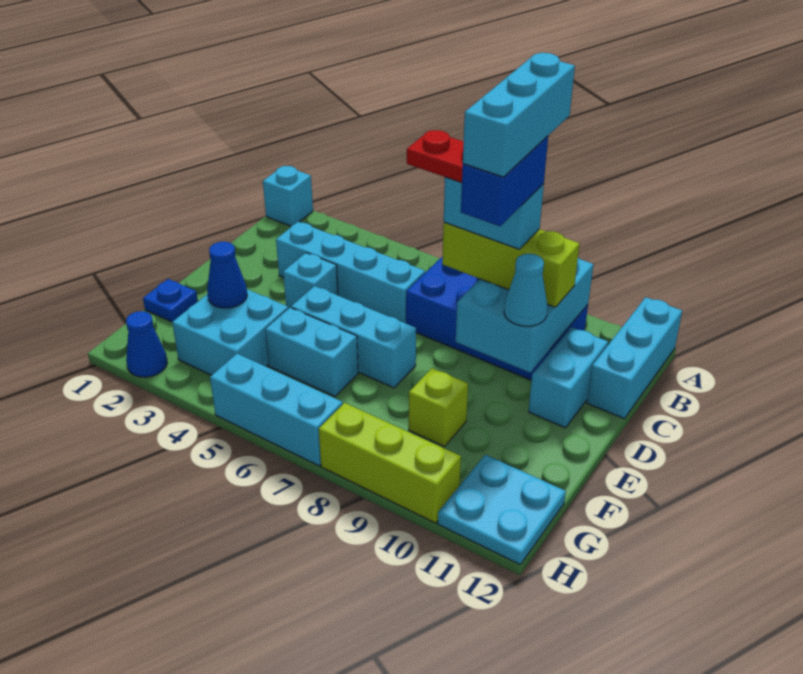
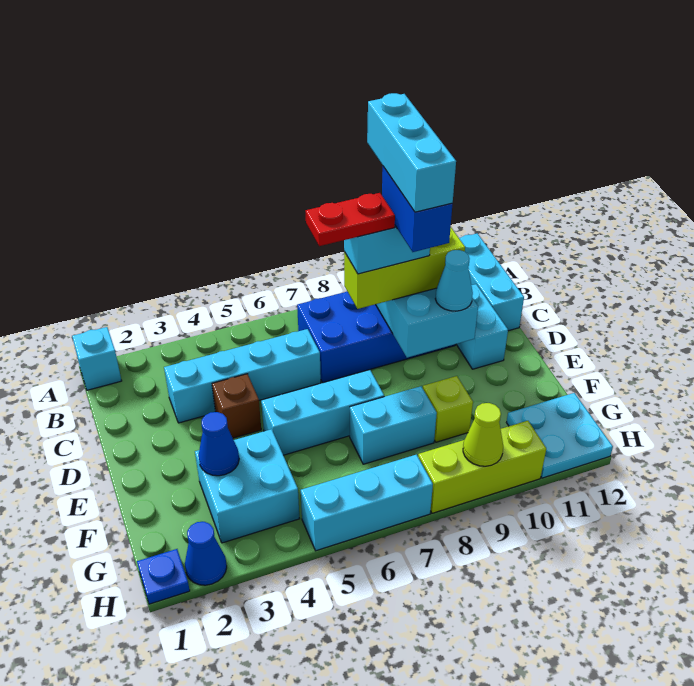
cyan brick D4 level 1 -> brown brick D4 level 1
blue plate F1 level 1 -> blue plate H1 level 1
cyan brick F5:F6 level 1 -> cyan brick F7:F8 level 1
none -> lime cone H9 level 2

